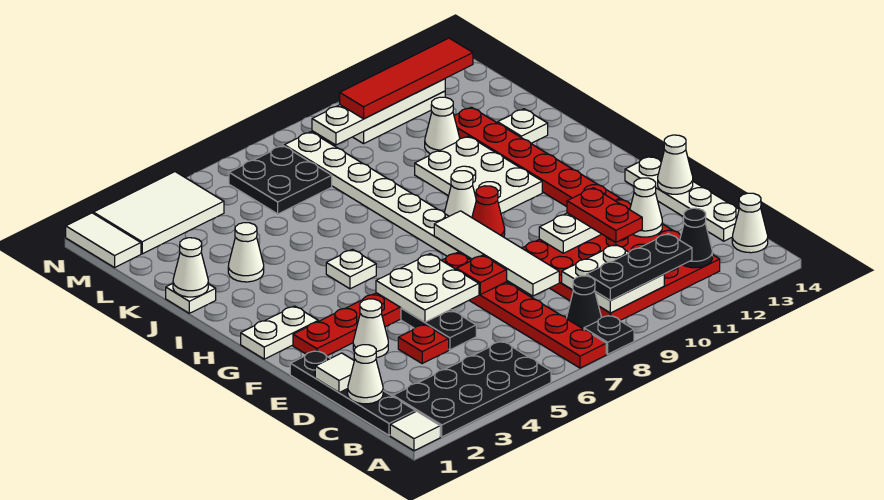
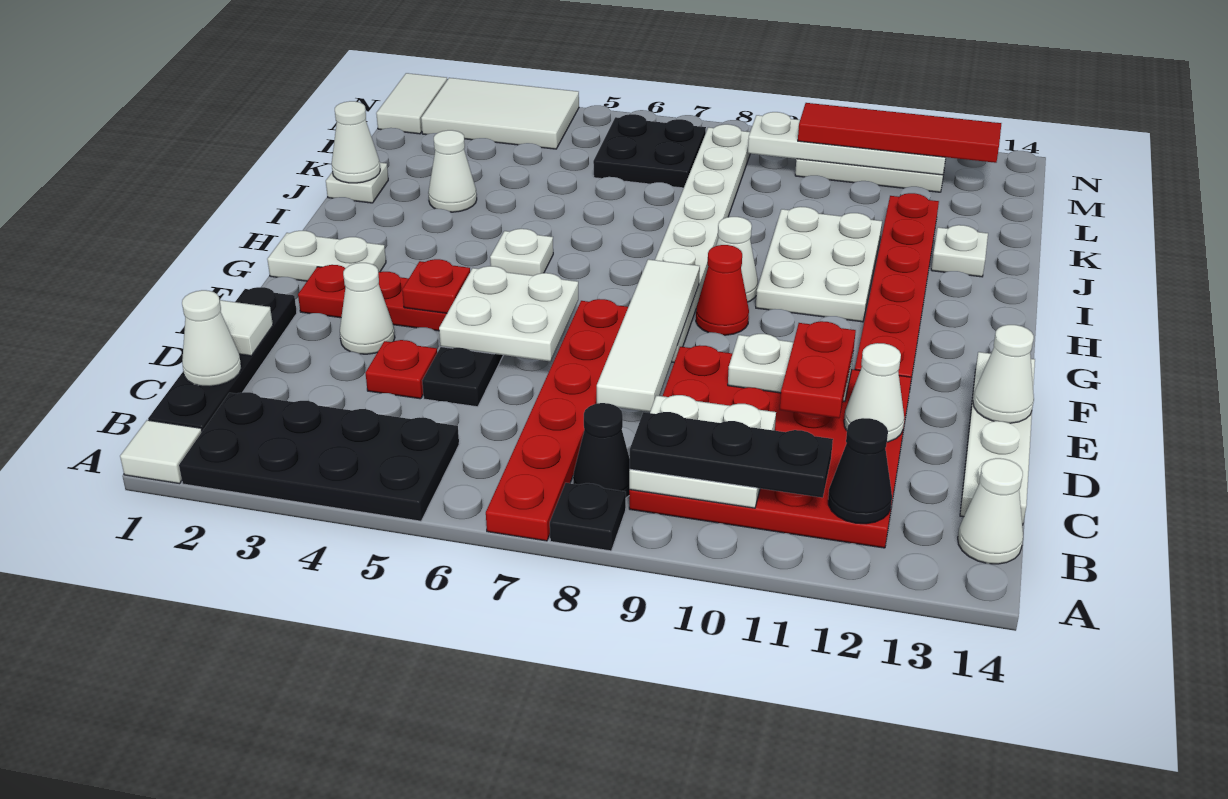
red plate E7 level 2 -> red plate F4 level 2
white cone K11 level 1 -> none

